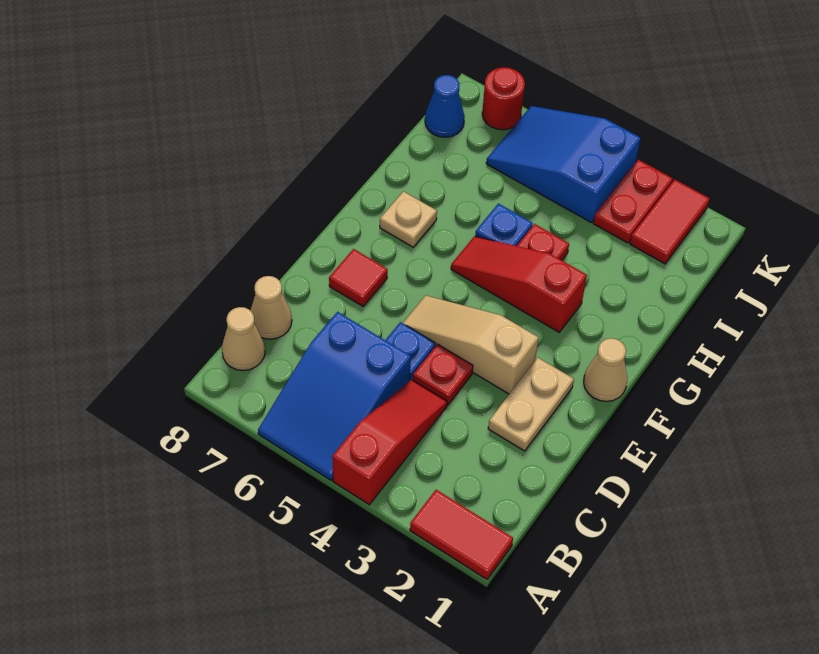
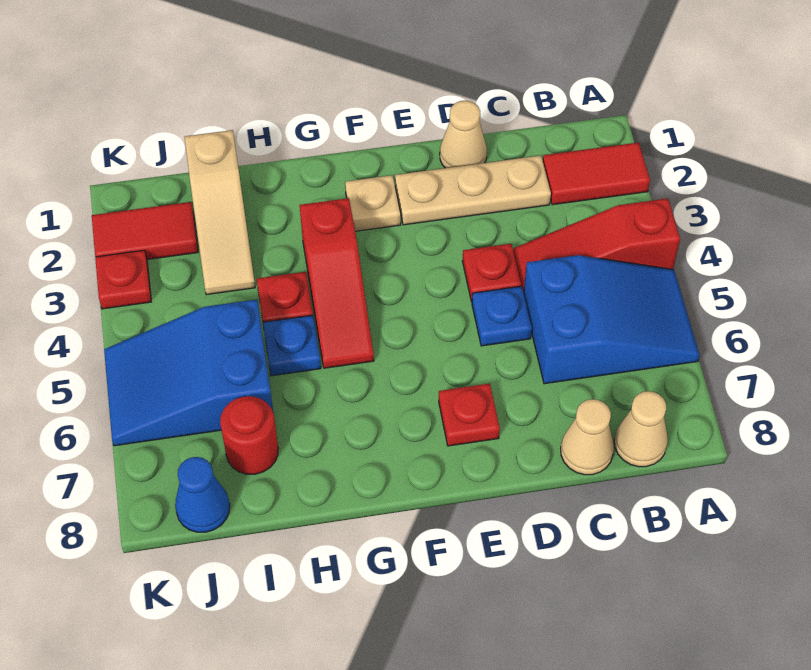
red tile A1:A2 level 1 -> red tile A2:B2 level 1
tan plate D2:E2 level 1 -> tan plate C2:E2 level 1
tan slope E3:E5 level 1 top 3 -> tan slope I1:I3 level 1 top 1
red tile E7 level 1 -> red plate E7 level 1
tan cone F1 level 1 -> tan cone D1 level 1
tan plate G7 level 1 -> tan plate F2 level 1
red plate J3:K3 level 1 -> red plate K3 level 1
blue slope J4:K6 level 1 top 4 -> blue slope I5:K6 level 1 top I
red round brick K7 level 1 -> red round brick I7 level 1

